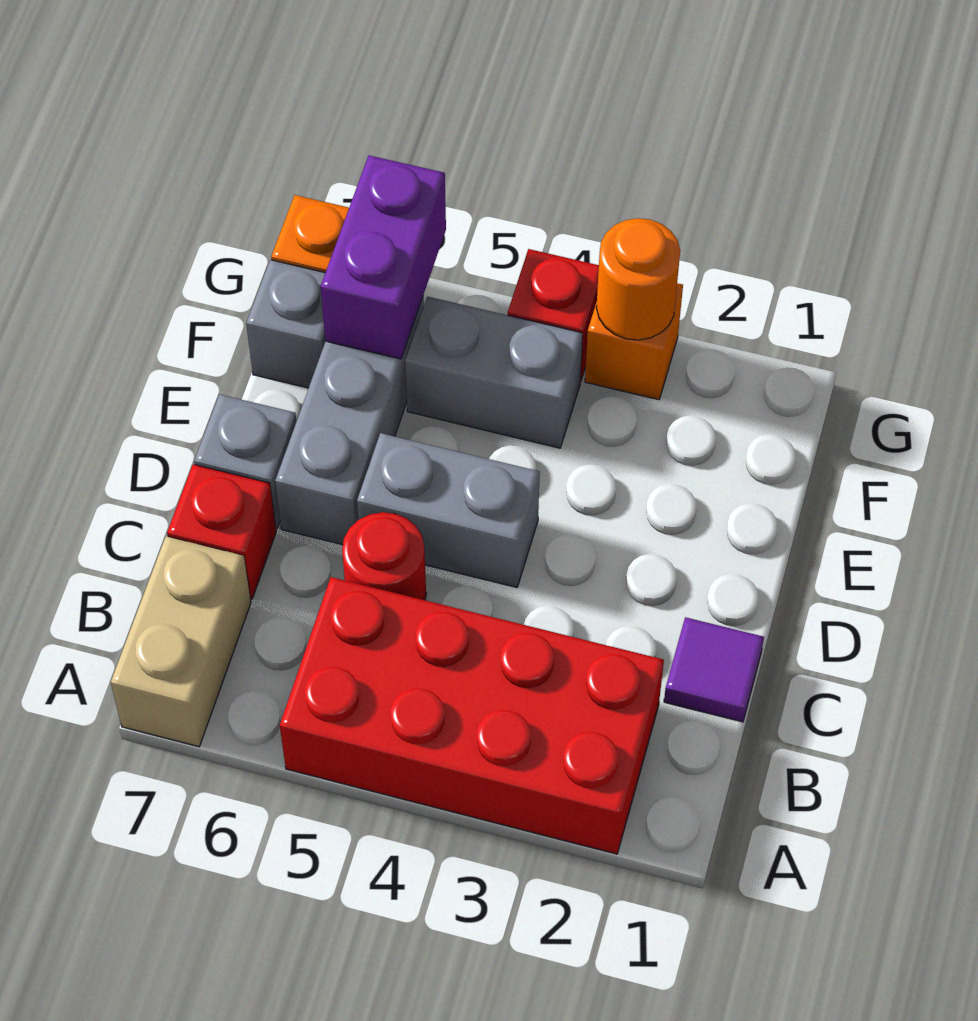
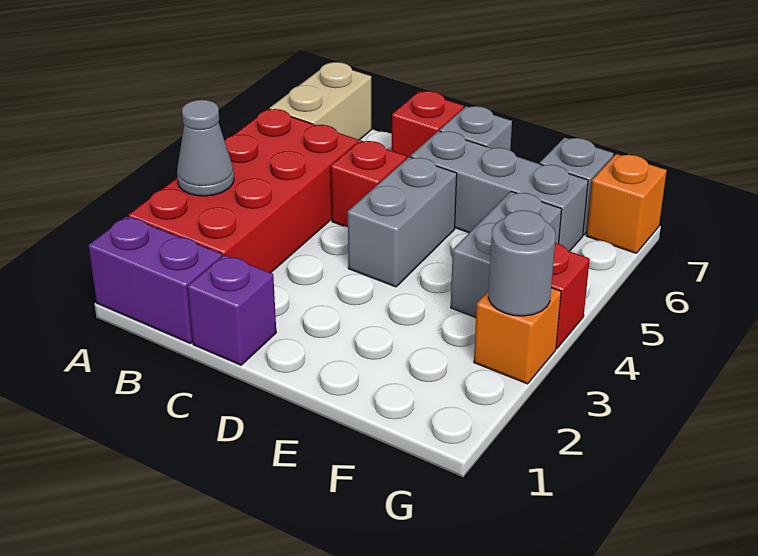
none -> grey cone A3 level 2
tan brick A7:B7 level 1 -> tan brick A6:A7 level 1
purple tile C1 level 1 -> purple brick C1 level 1
red round brick C5 level 1 -> red brick C5 level 1
purple brick F6:G6 level 2 -> purple brick A1:B1 level 1
orange round brick G3 level 2 -> grey round brick G3 level 2

